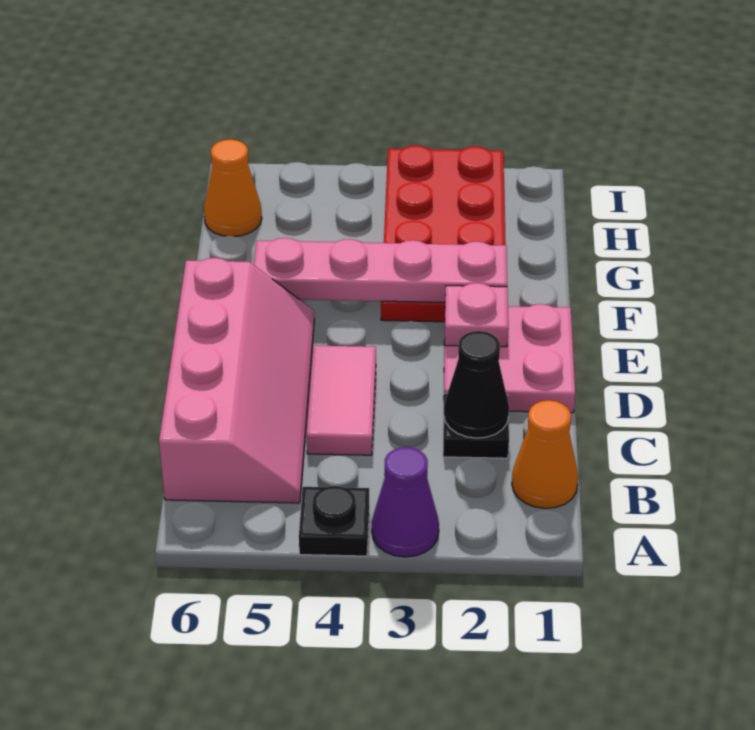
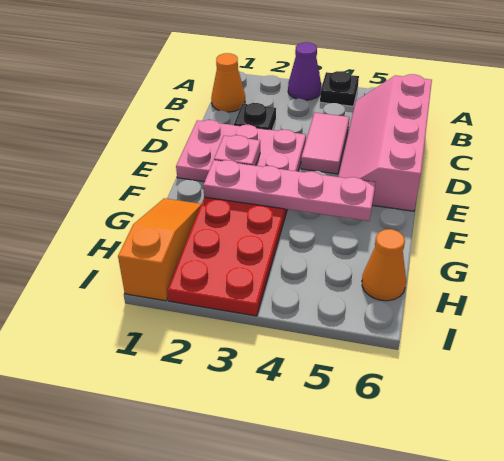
black cone C2 level 2 -> none
pink plate D1:E2 level 1 -> pink plate D1:E3 level 1
none -> orange slope G1:I1 level 1 top I

